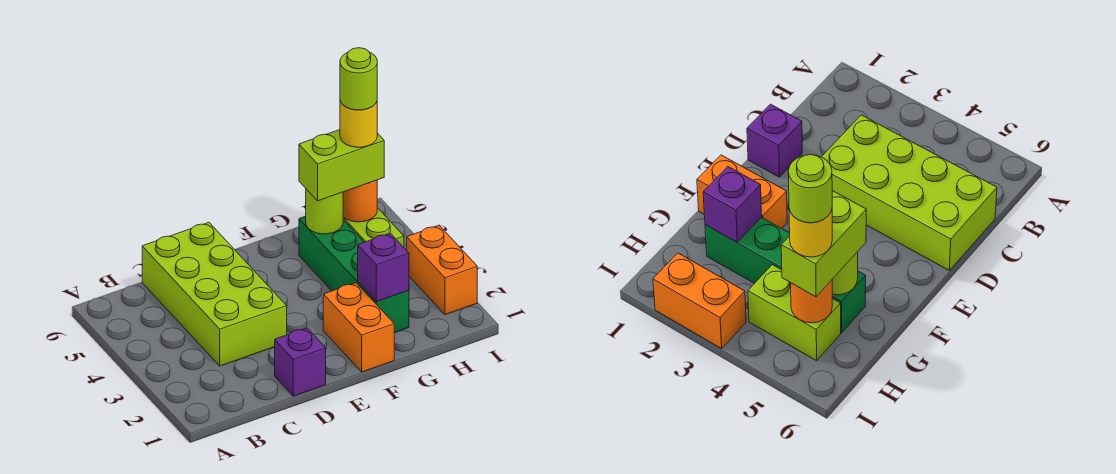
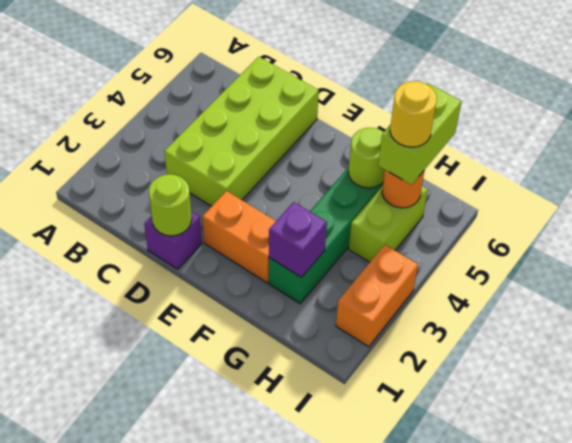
orange brick F1:F2 level 1 -> orange brick E2:F2 level 1
lime brick G5:H5 level 3 -> lime brick H5:H6 level 3
lime round brick H5 level 5 -> lime round brick D1 level 2

